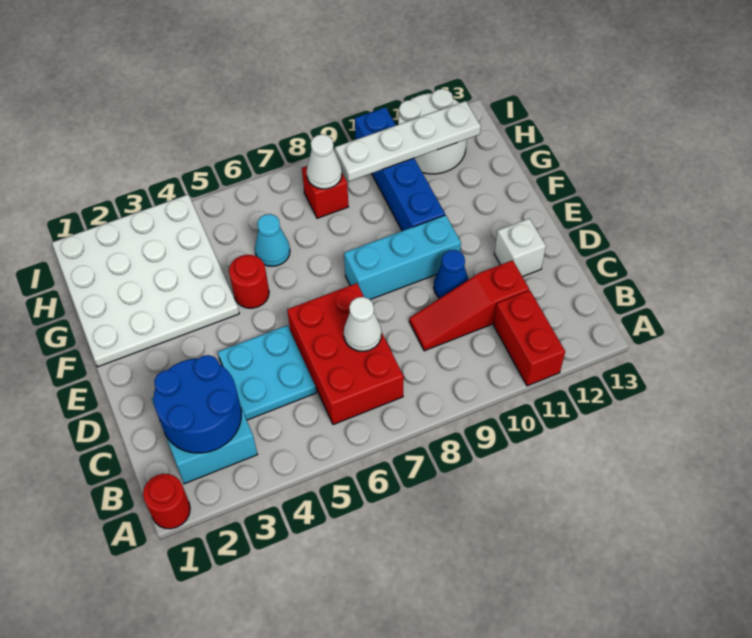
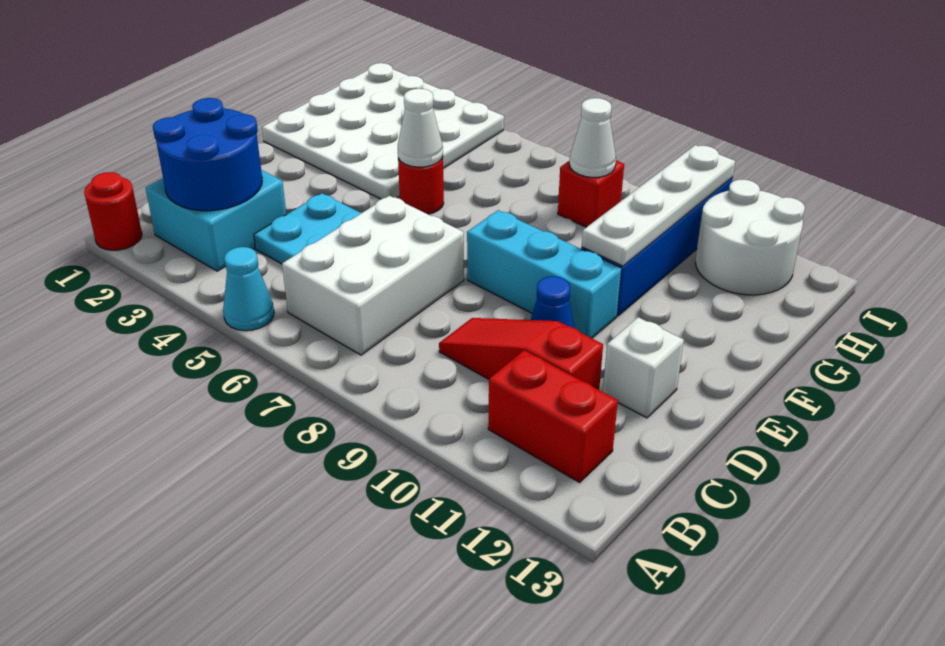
red brick A11:B11 level 1 -> red brick B11:B12 level 1
red brick B6:D7 level 1 -> white brick B6:D7 level 1
white cone C7 level 2 -> white cone F5 level 2
cyan cone G6 level 1 -> cyan cone A5 level 1
white plate H9:H12 level 2 -> white plate F10:I10 level 2

